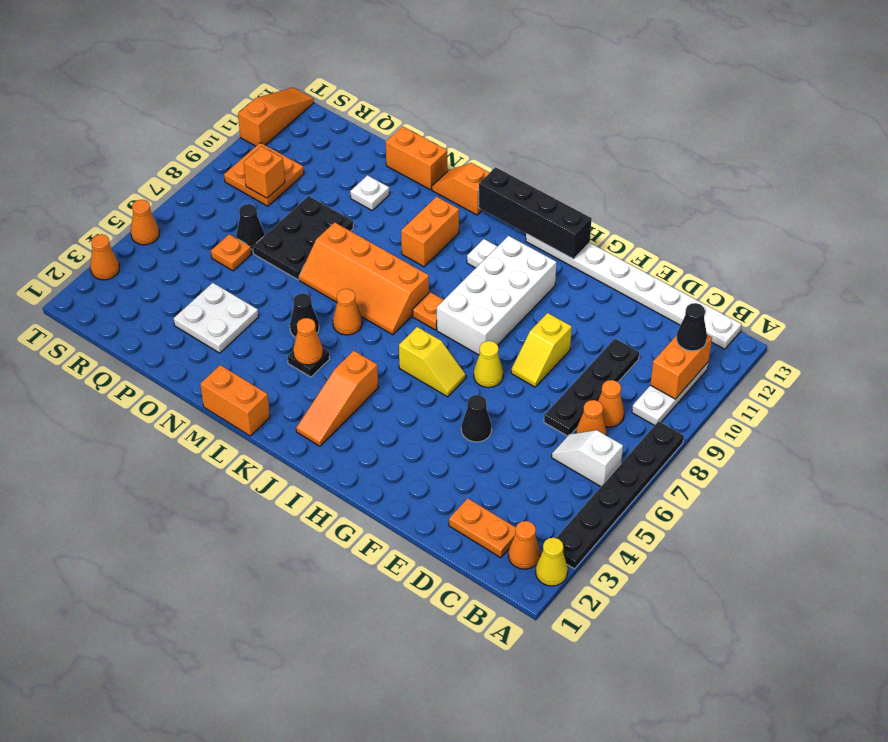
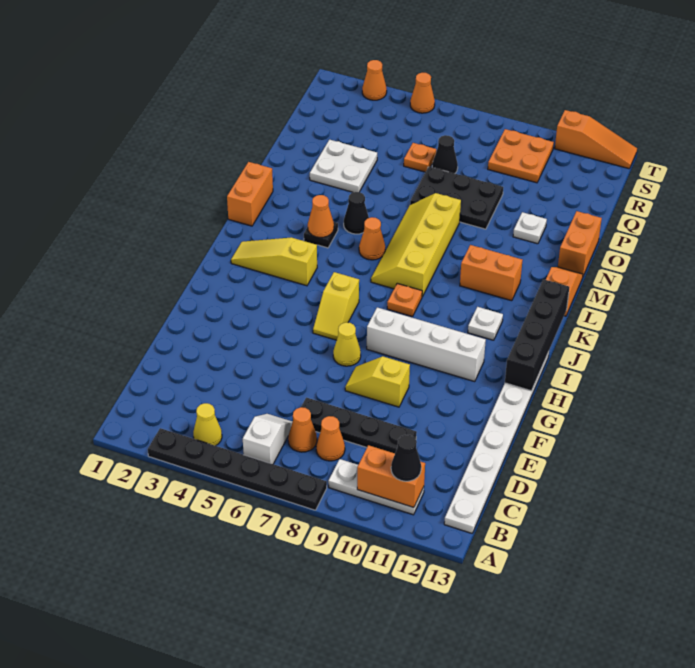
yellow cone A2 level 1 -> yellow cone B4 level 1
orange cone B2 level 1 -> none
orange plate C2:D2 level 1 -> none
black cone F5 level 1 -> none
white brick H8:I11 level 1 -> white brick H8:H11 level 1
orange slope J2:J4 level 1 top 4 -> yellow slope J2:J4 level 1 top 4
orange slope K7:N8 level 1 top 8 -> yellow slope K7:N8 level 1 top 8
orange brick R9 level 2 -> none

